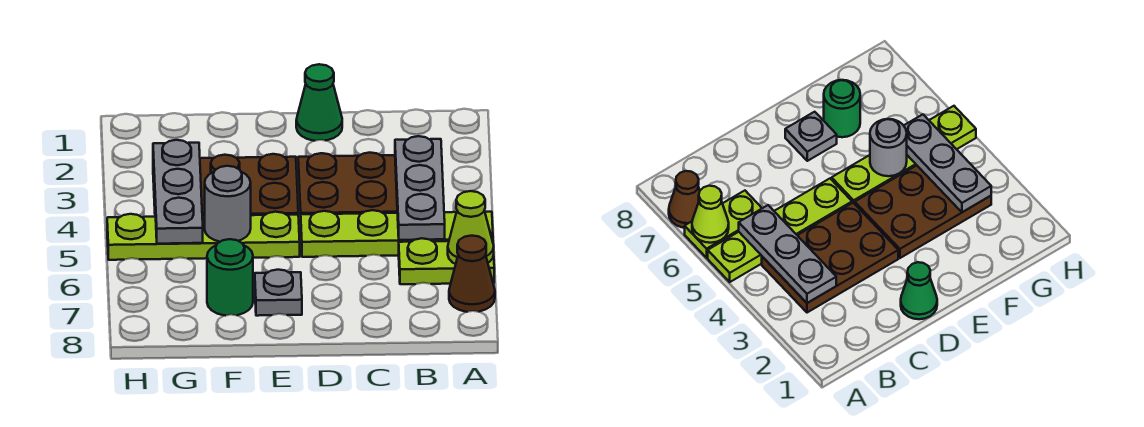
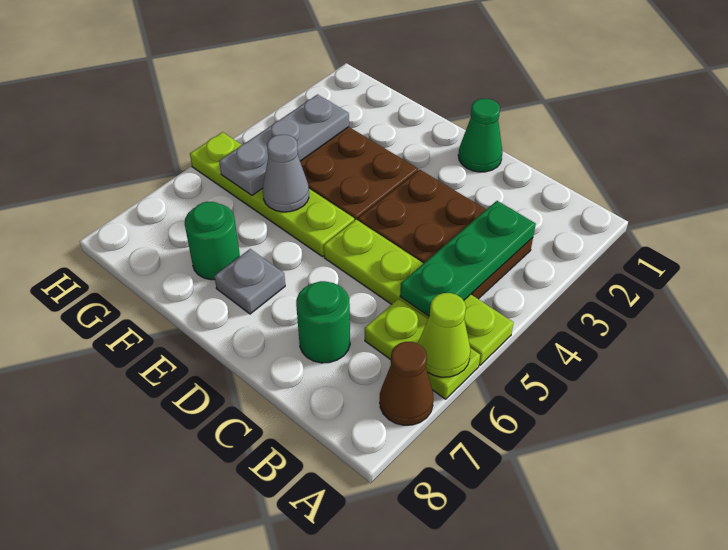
grey plate B3:B5 level 2 -> green plate B3:B5 level 2
none -> green round brick C7 level 1
grey round brick F5 level 2 -> grey cone F5 level 2

